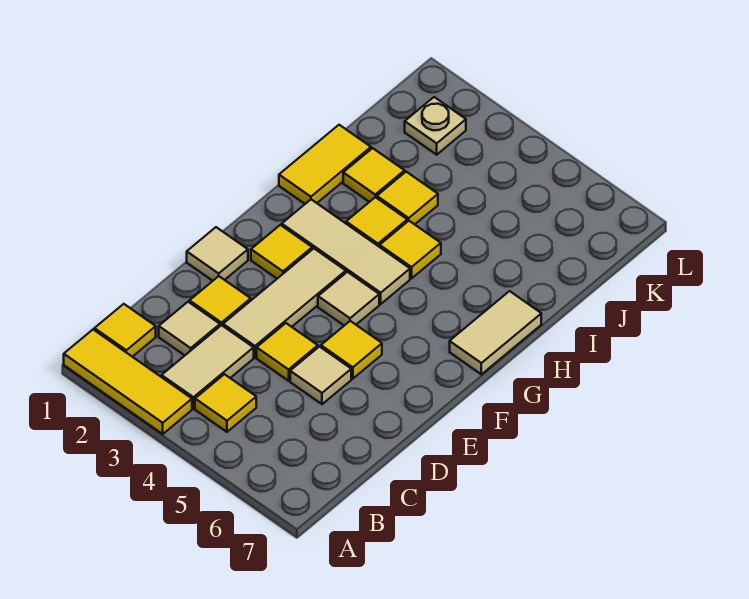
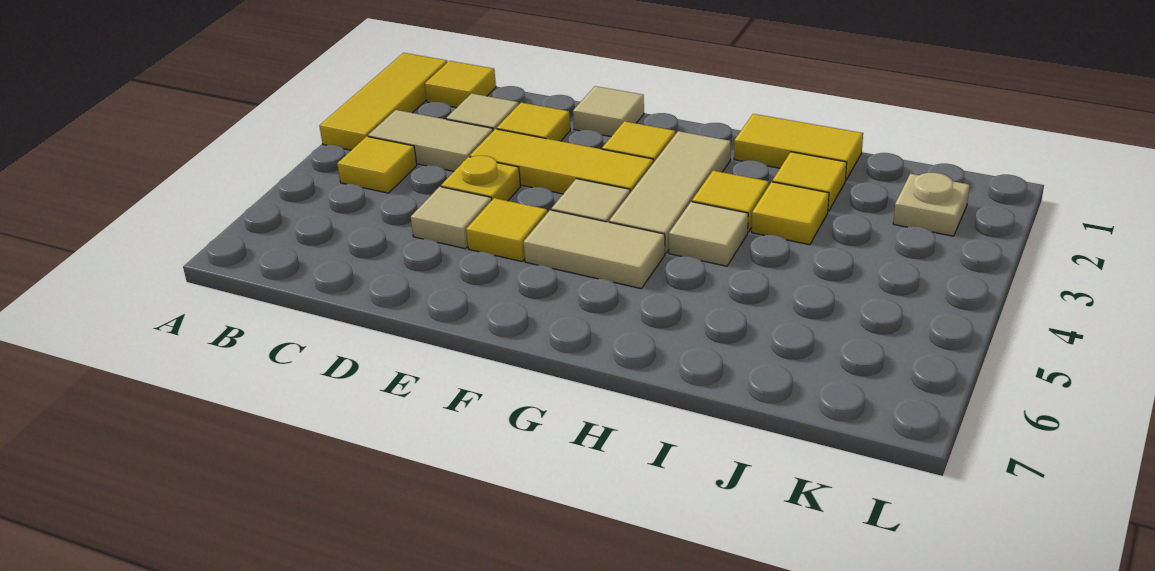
tan tile D3:F3 level 1 -> yellow tile D3:F3 level 1
yellow tile D4 level 1 -> yellow plate D4 level 1
tan tile G7:H7 level 1 -> tan tile F5:G5 level 1
yellow tile H4 level 1 -> tan tile H4 level 1

